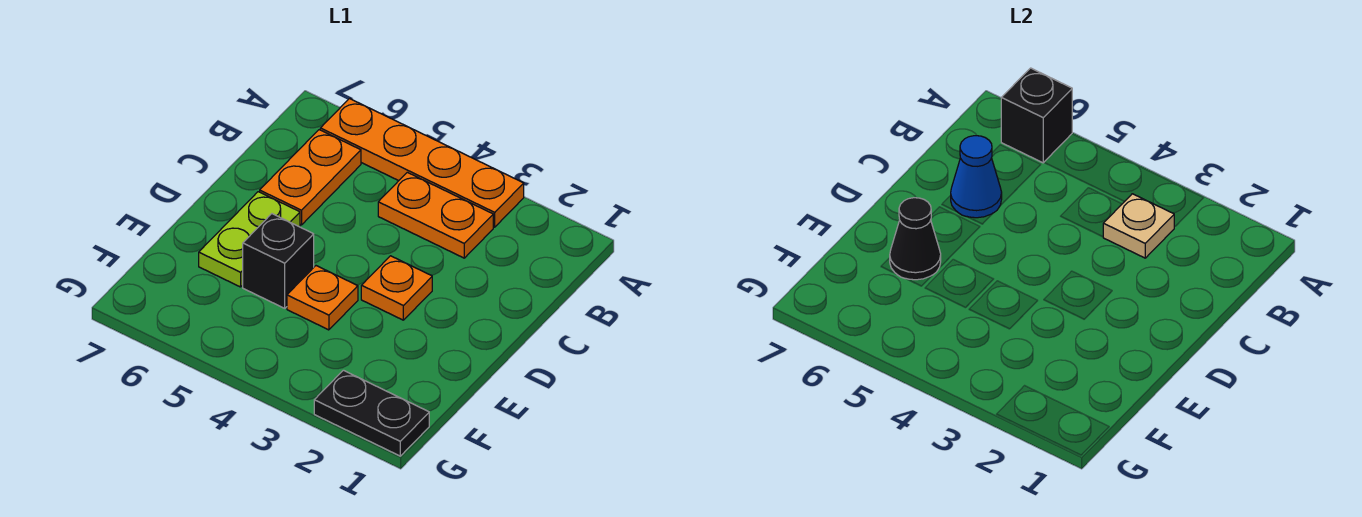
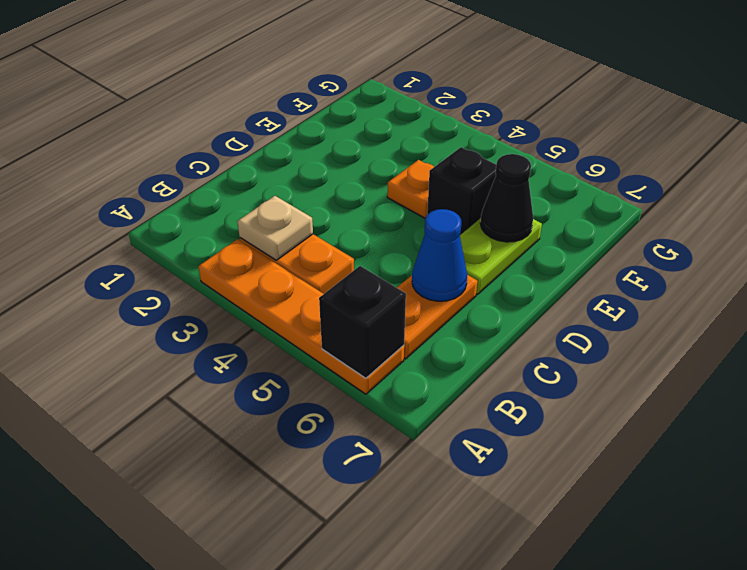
orange plate D3 level 1 -> none
black plate G1:G2 level 1 -> none

